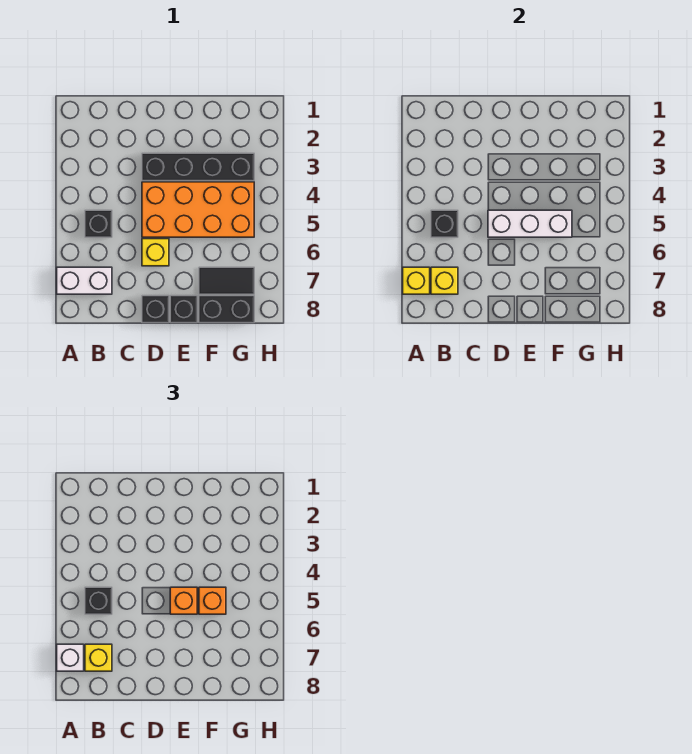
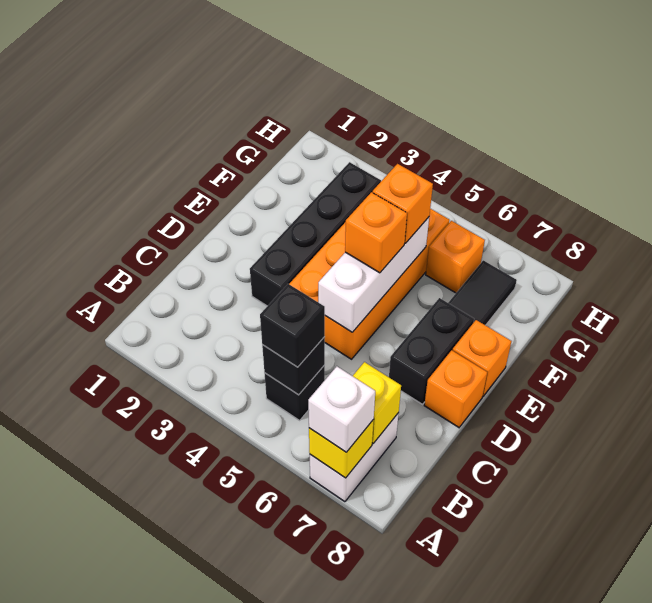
yellow brick B7 level 3 -> none
yellow brick D6 level 1 -> none
black brick D8 level 1 -> orange brick D8 level 1
black brick E8 level 1 -> orange brick E8 level 1
black brick F8:G8 level 1 -> black brick D7:E7 level 1
none -> orange brick G6 level 1

